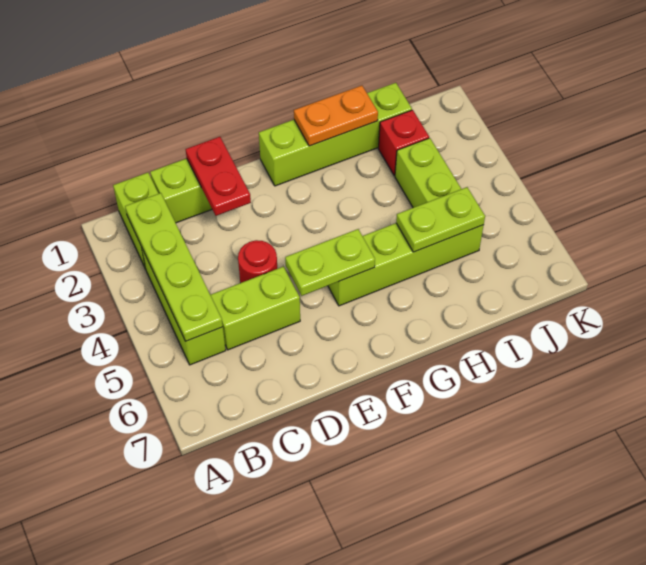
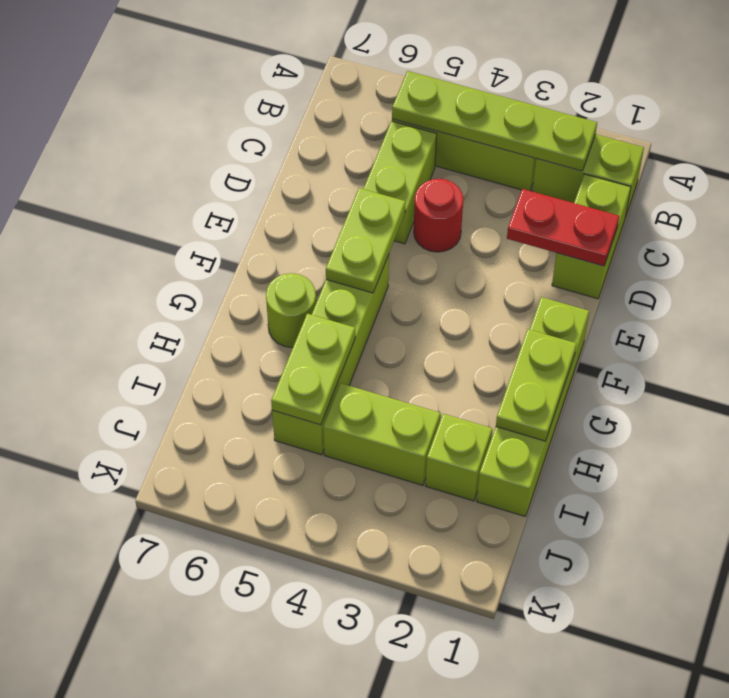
orange plate G1:H1 level 2 -> lime plate G1:H1 level 2
none -> lime round brick G6 level 1
red brick I2 level 1 -> lime brick I2 level 1

